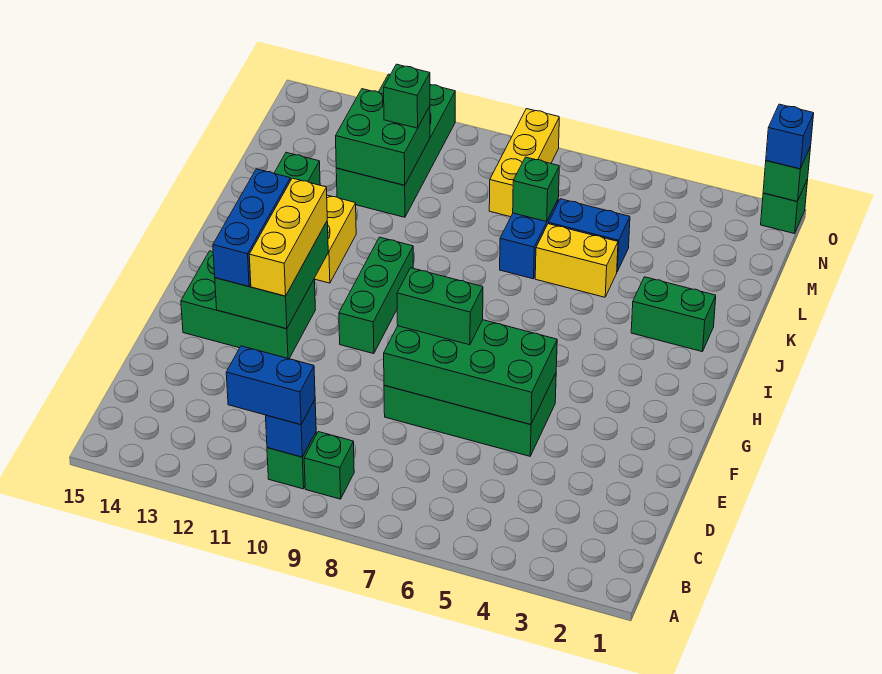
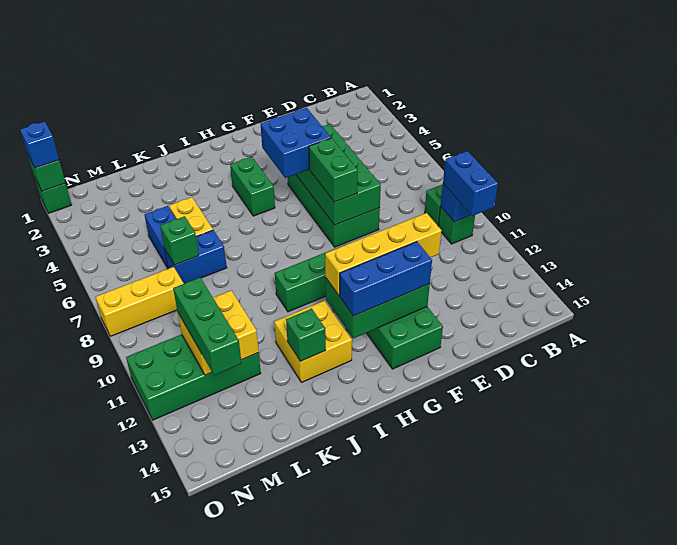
none -> blue brick F5:G6 level 3
yellow brick F12:H12 level 3 -> yellow brick E12:H12 level 3
green brick J2:J3 level 1 -> green brick H4:H5 level 1
green brick L11:M12 level 2 -> yellow brick L11:M12 level 2
green brick M11 level 3 -> green brick M11:M13 level 3

